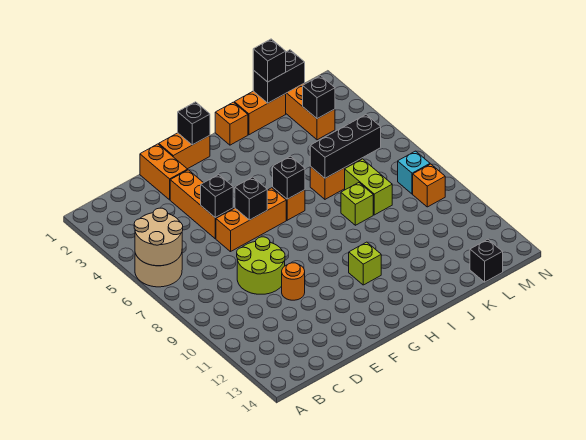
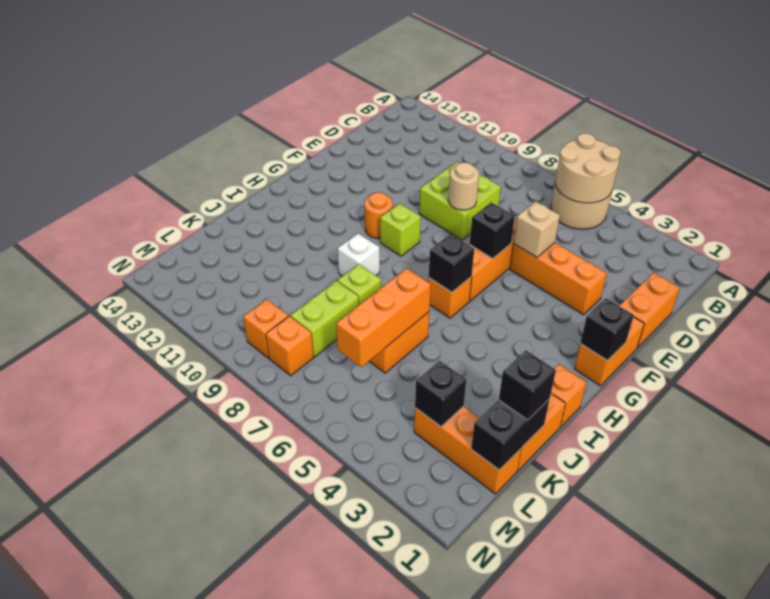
lime round brick D8:E9 level 1 -> lime brick D8:E9 level 1
orange brick E1:E2 level 1 -> orange brick D1:E1 level 1
black brick E5 level 2 -> tan brick E5 level 2
none -> tan round brick E8 level 2
orange round brick E10 level 1 -> orange round brick G10 level 1
lime brick H11 level 1 -> lime brick G9 level 1
none -> white brick I9 level 1
black brick J6:L6 level 2 -> orange brick J6:L6 level 2
lime brick K7:K8 level 1 -> lime brick K8:L8 level 1
black brick L14 level 1 -> none
cyan brick M8 level 1 -> orange brick M8 level 1

